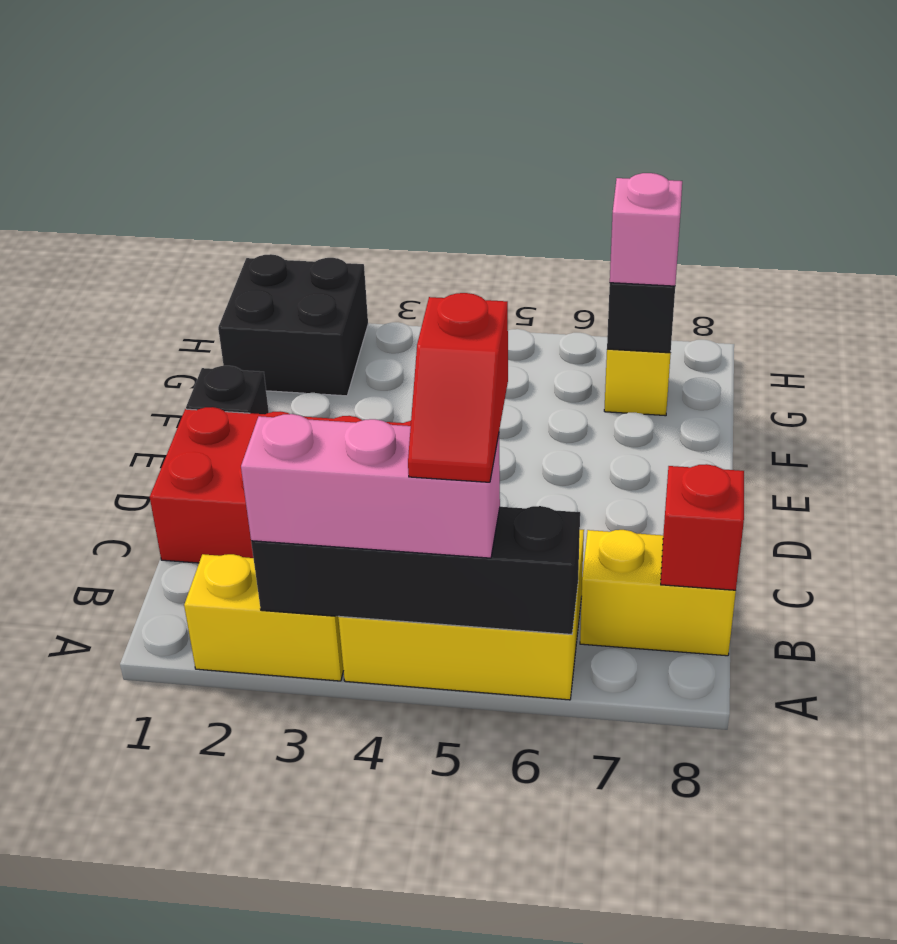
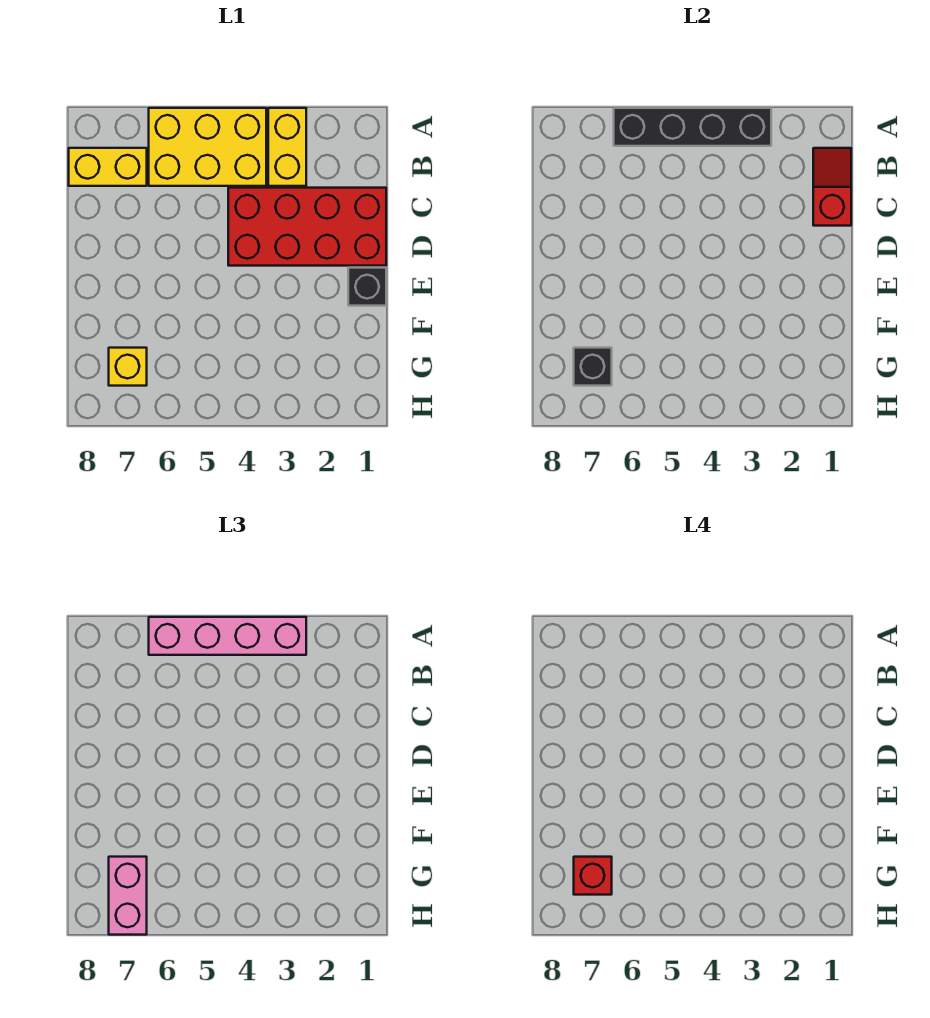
yellow brick A2:A3 level 1 -> yellow brick A3:B3 level 1
pink brick A3:A5 level 3 -> pink brick A3:A6 level 3
red slope A5:B5 level 4 top B -> red slope B1:C1 level 2 top C
red brick B8 level 2 -> red brick G7 level 4
black brick G1:H2 level 1 -> none
pink brick G7 level 3 -> pink brick G7:H7 level 3

